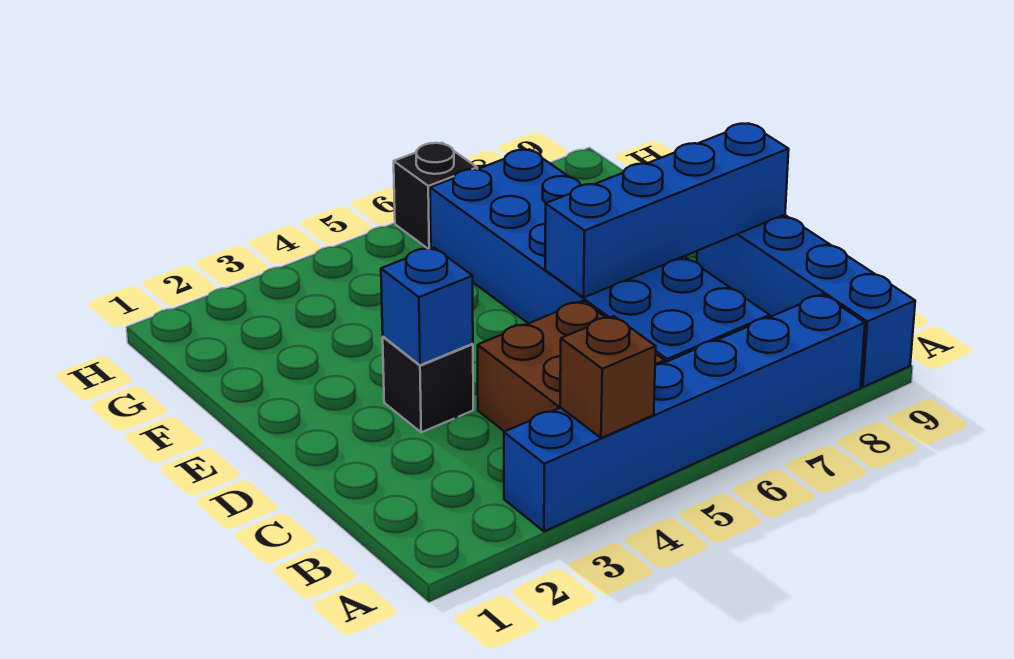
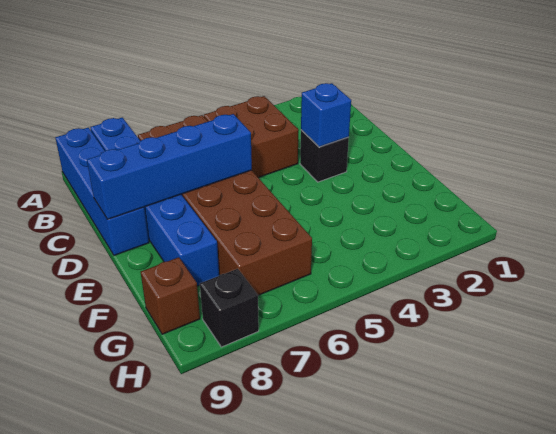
blue brick A3:A8 level 1 -> blue brick A8:F8 level 1
brown brick A4 level 2 -> brown brick G9 level 1
blue brick B6:G7 level 1 -> brown brick B6:G7 level 1
black brick H6 level 1 -> black brick H8 level 1

